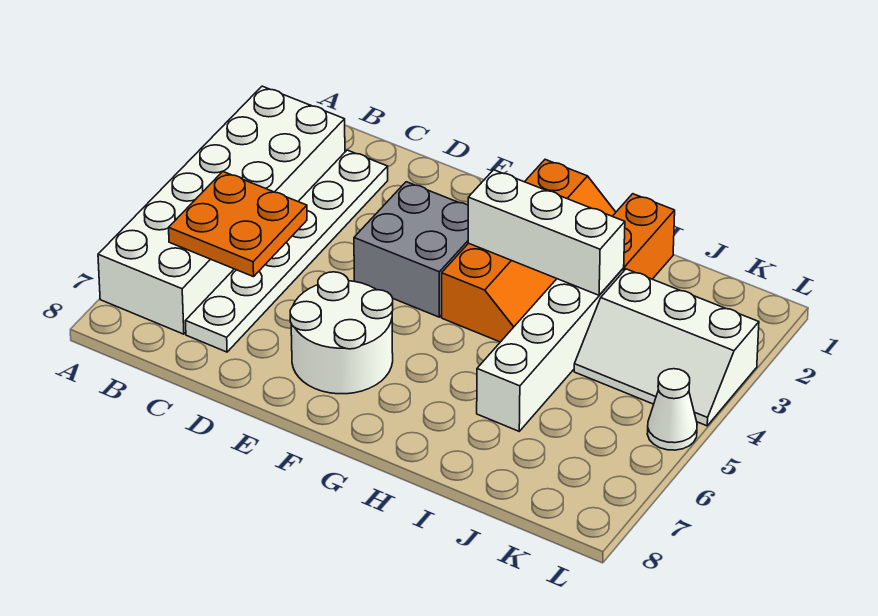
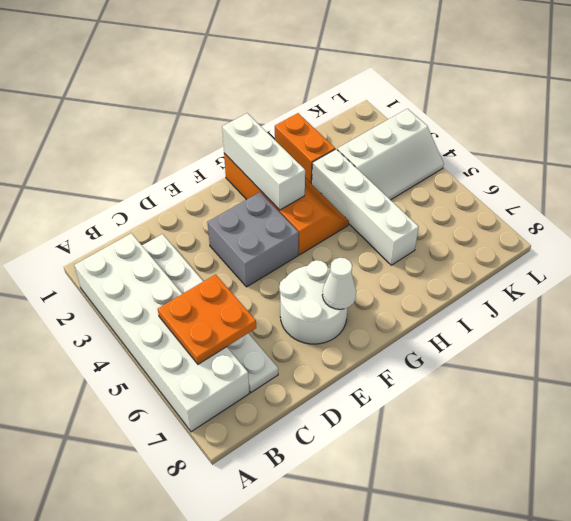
white brick G3:I3 level 2 -> white brick G1:G3 level 2
white cone L5 level 1 -> white cone F7 level 2

